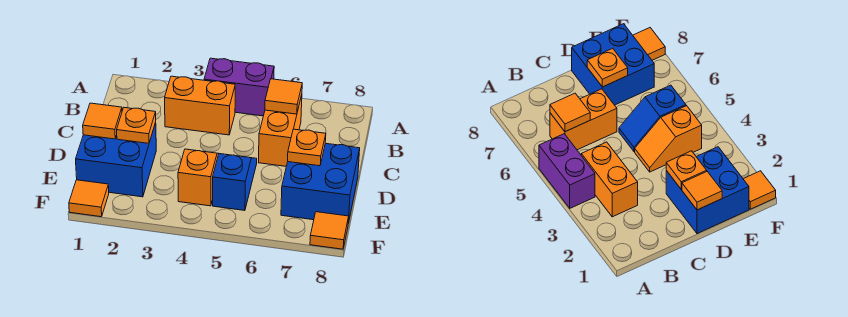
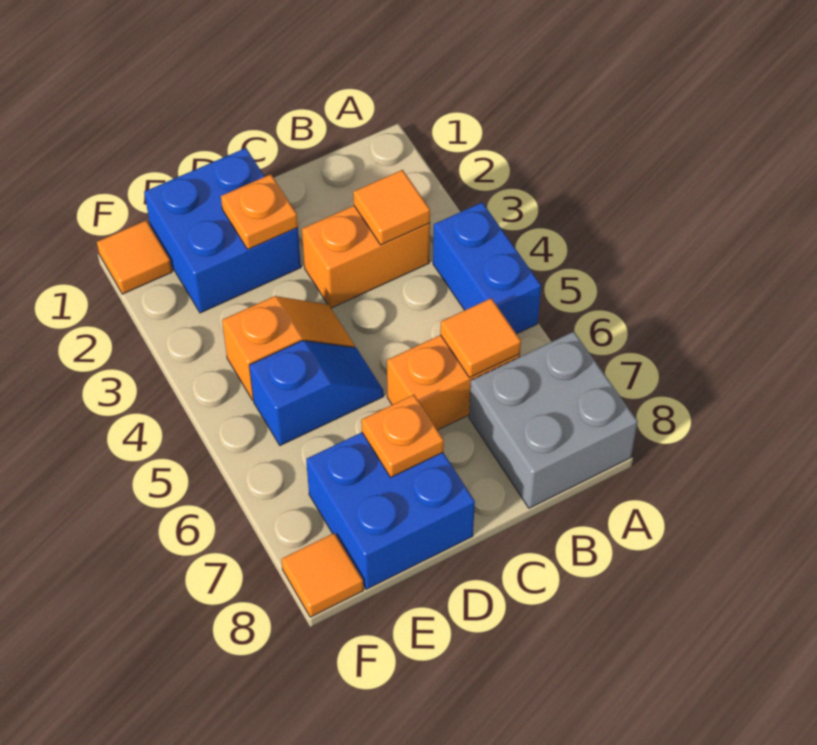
purple brick A4:A5 level 1 -> blue brick A4:A5 level 1
none -> grey brick A7:B8 level 1
orange brick B3:B4 level 1 -> orange brick B3:C3 level 1
orange tile D1 level 2 -> orange tile B3 level 2

